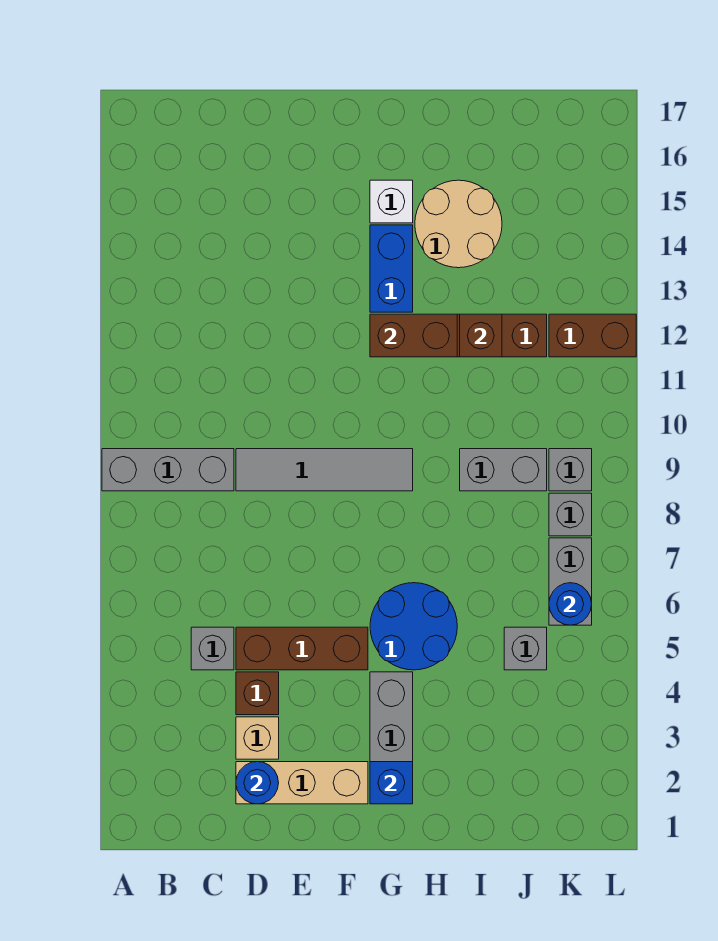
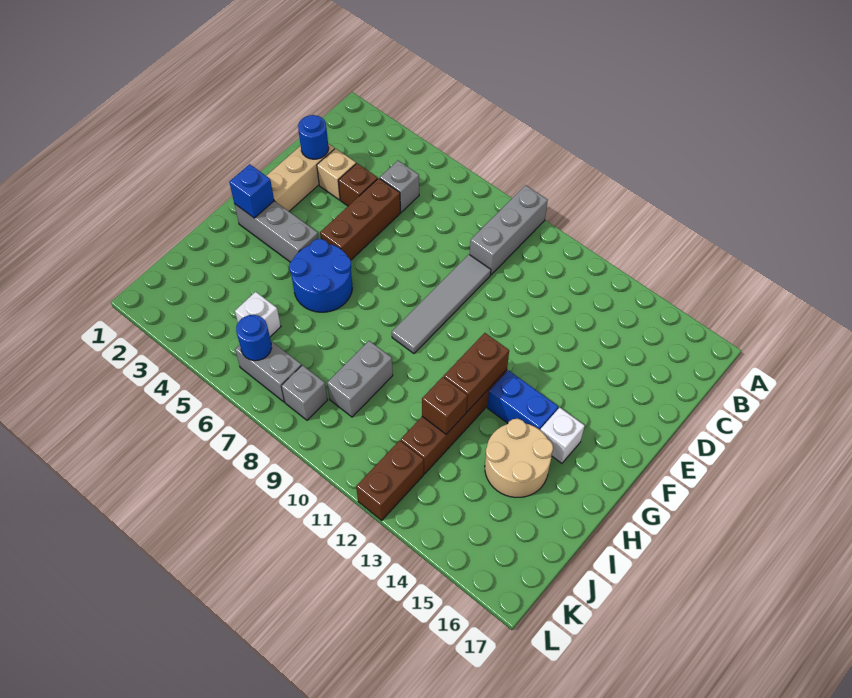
grey brick J5 level 1 -> white brick J5 level 1
grey brick K9 level 1 -> none

